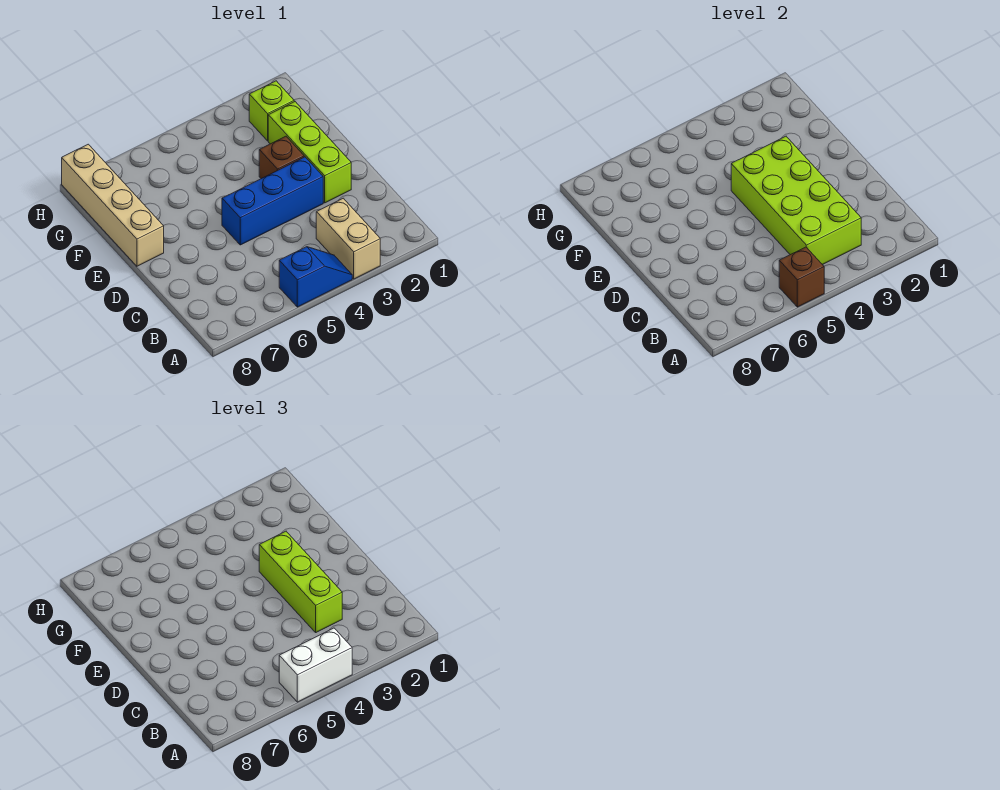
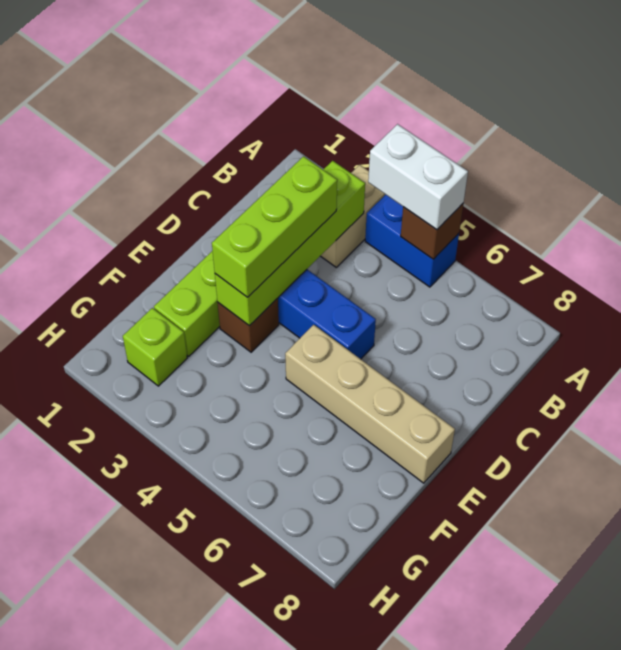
blue slope A4:A5 level 1 top 5 -> blue brick A4:A5 level 1
lime brick B3:E4 level 2 -> lime brick B3:E3 level 2
tan brick E8:H8 level 1 -> tan brick E5:E8 level 1

